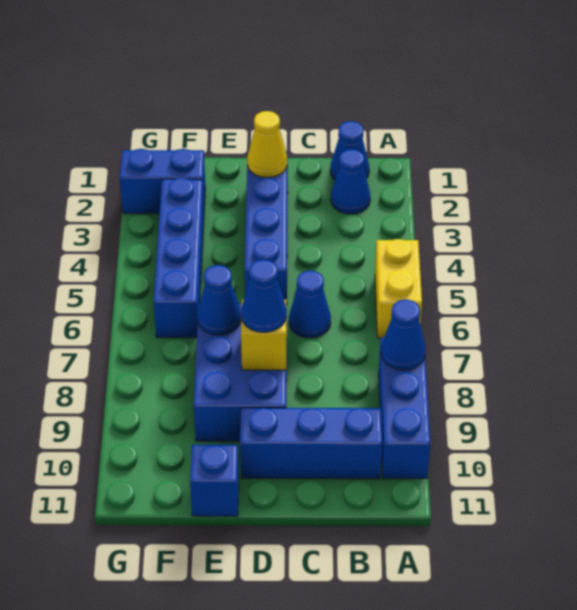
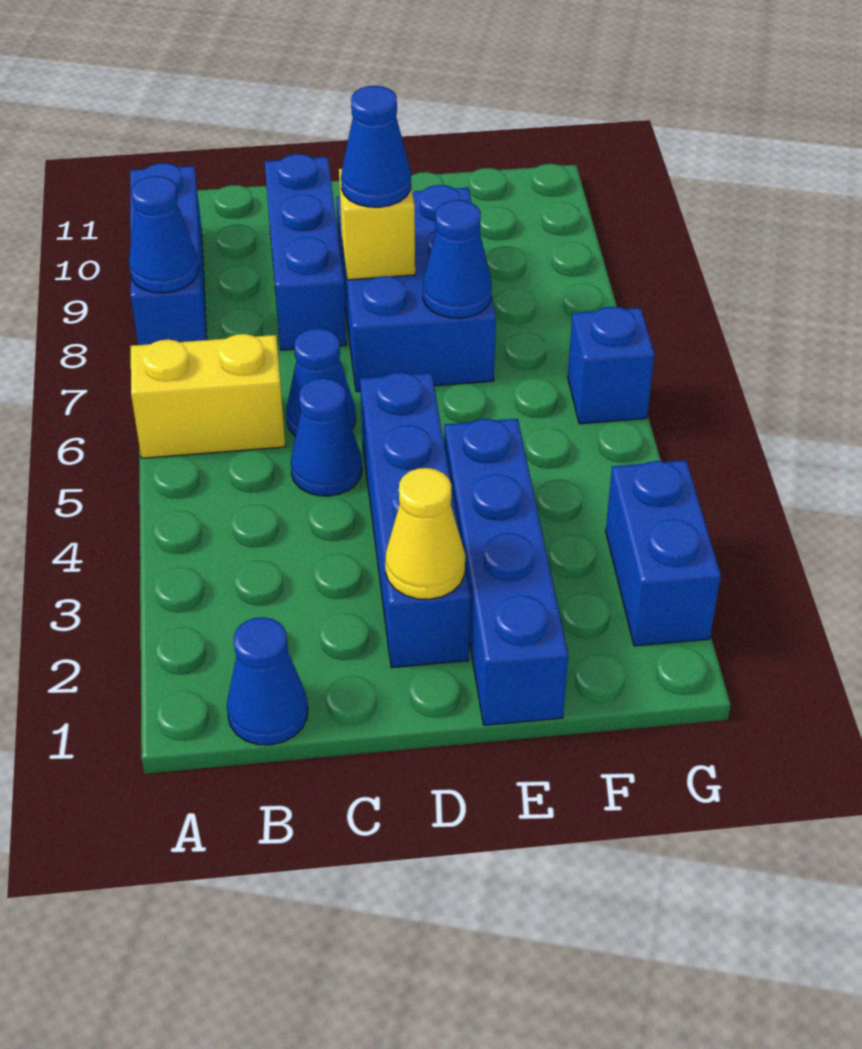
yellow brick A5:A6 level 1 -> yellow brick A6:B6 level 1
blue cone B2 level 1 -> blue cone C5 level 1
blue brick B10:D10 level 1 -> blue brick C8:C10 level 1
blue brick E11 level 1 -> blue brick G6 level 1
blue brick F2:G2 level 1 -> blue brick G2:G3 level 1
blue brick F3:F6 level 1 -> blue brick E1:E4 level 1

